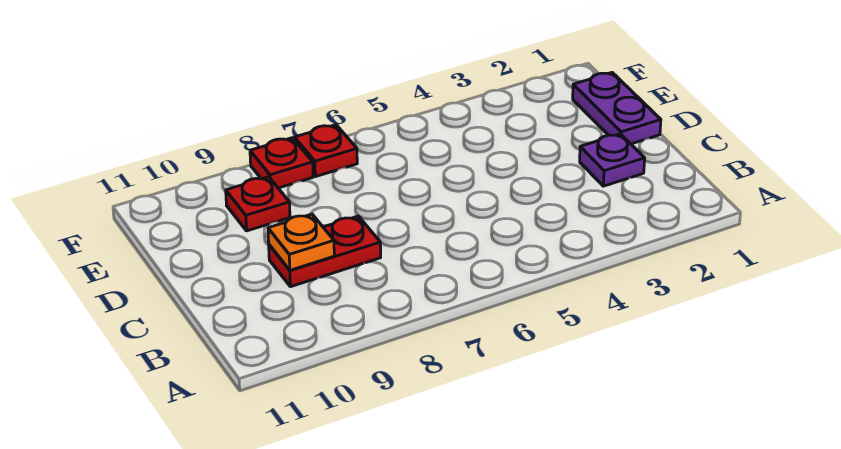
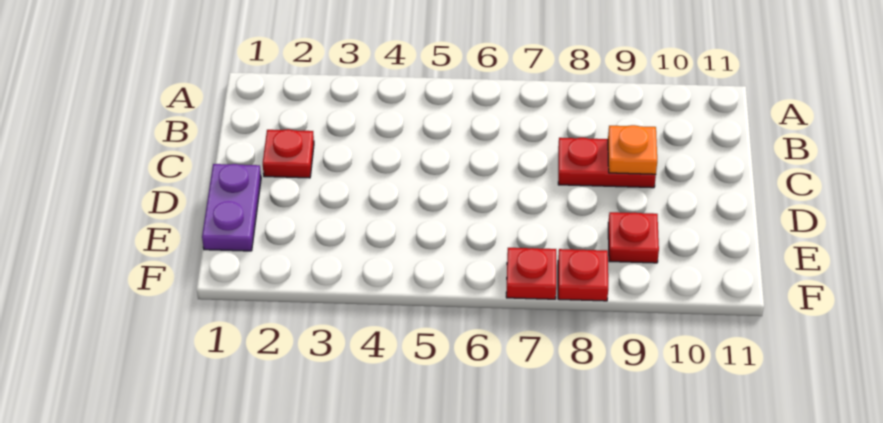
purple plate C2 level 1 -> red plate C2 level 1

